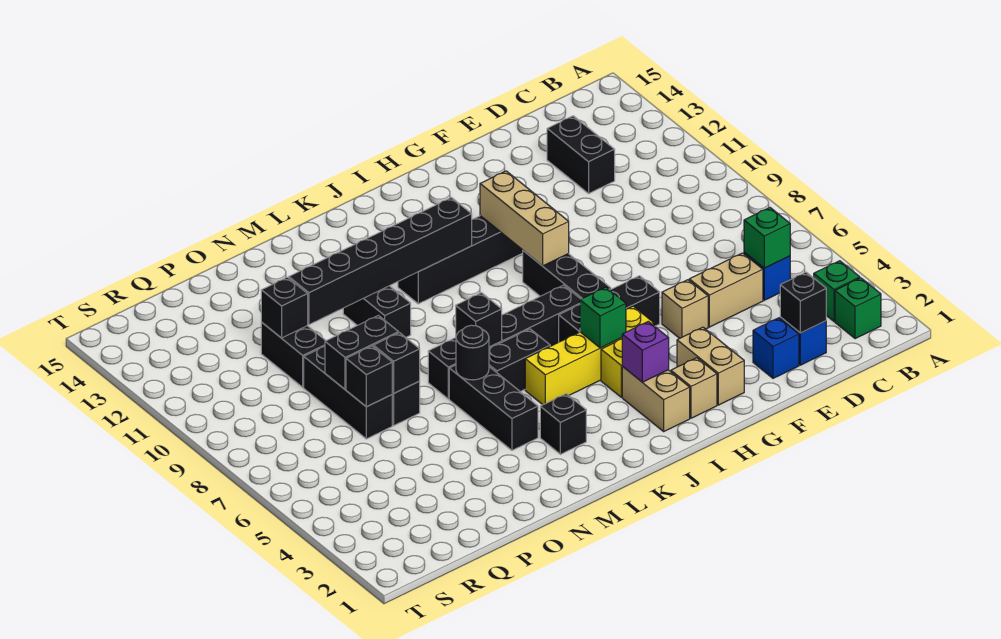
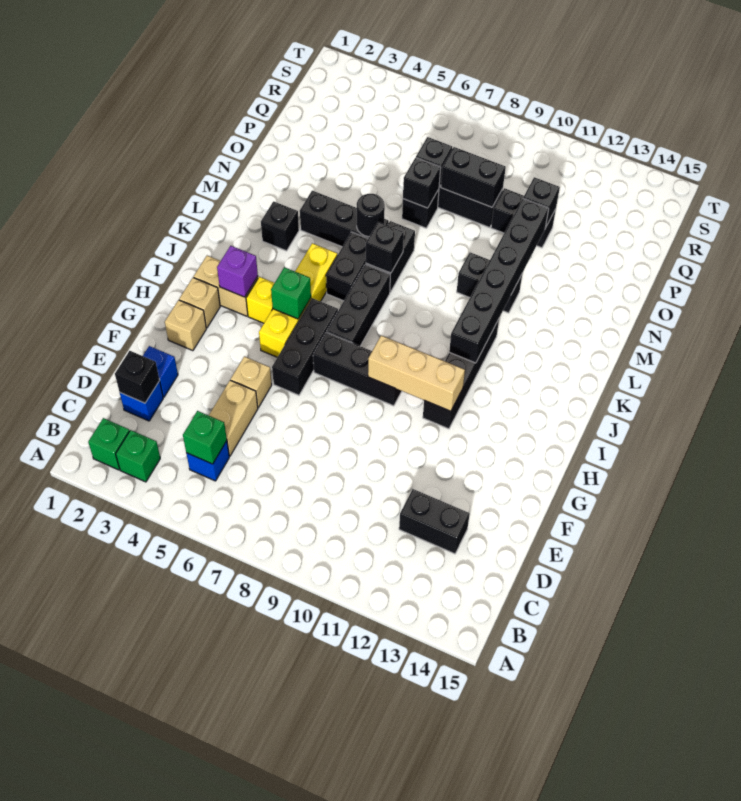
tan brick G2:G3 level 1 -> tan brick G2 level 1
black brick O8:P8 level 2 -> black brick P8:P9 level 2

